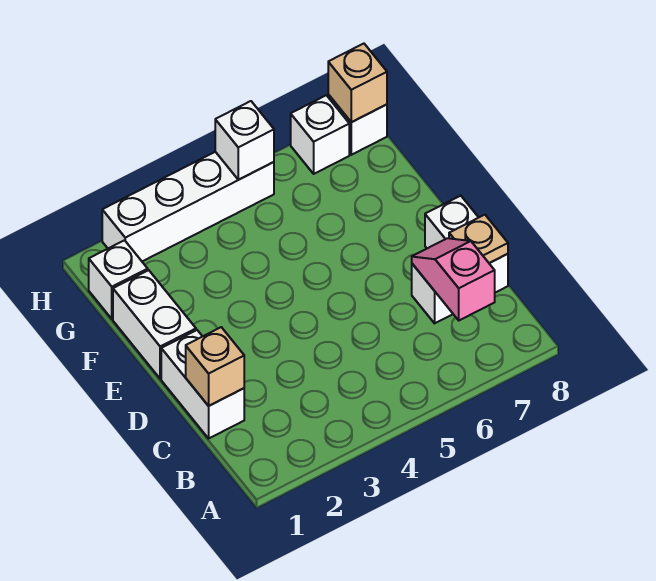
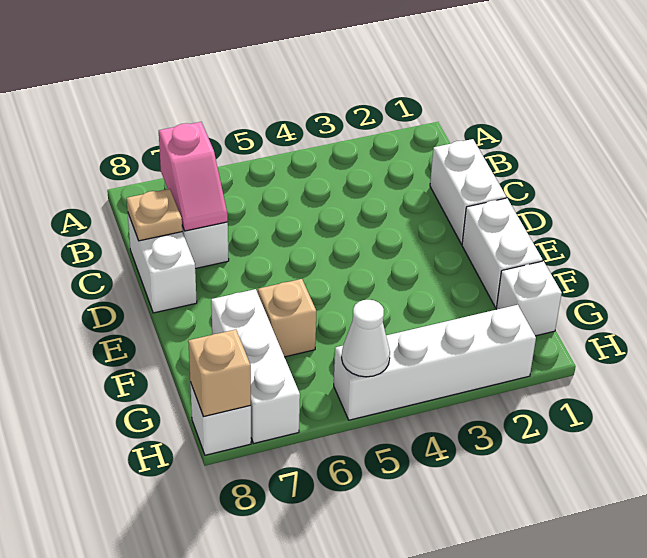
tan brick C1 level 2 -> tan brick F6 level 1
white brick H5 level 2 -> white cone H5 level 2
white brick H7 level 1 -> white brick F7:H7 level 1

